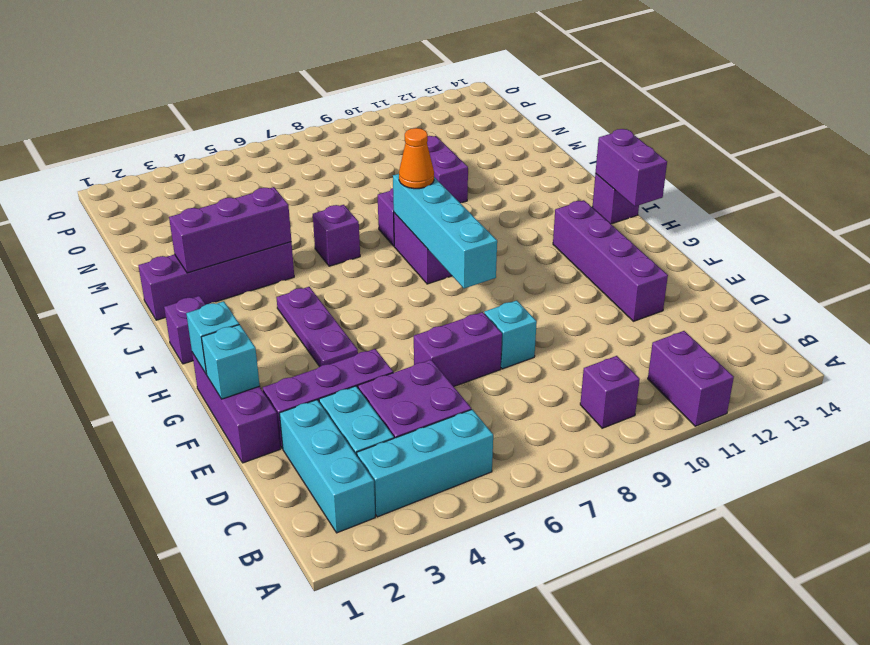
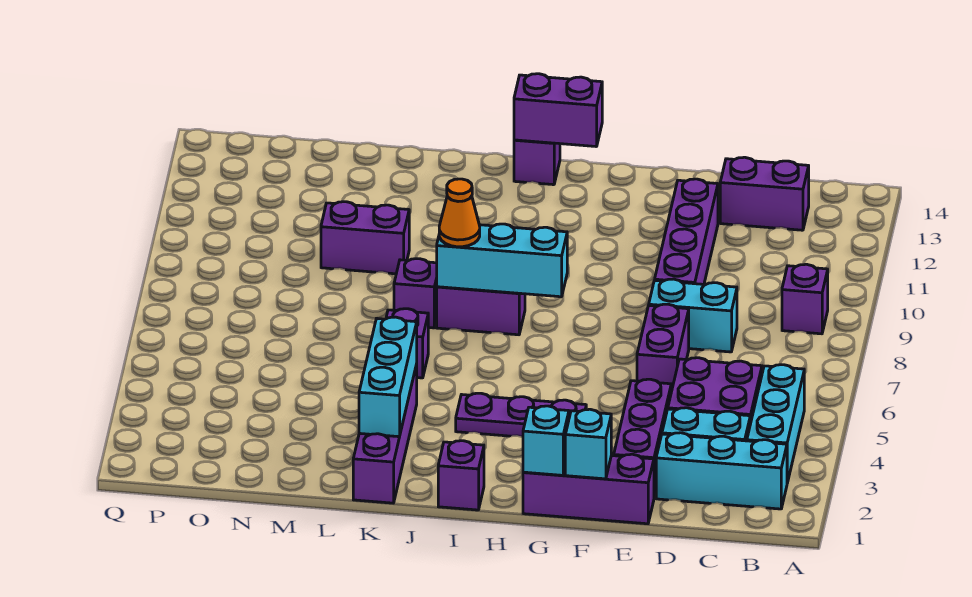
purple brick A11:B11 level 1 -> purple brick C13:D13 level 1
cyan brick E8 level 1 -> cyan brick D8:E8 level 1
purple brick E12:H12 level 1 -> purple brick E9:E12 level 1
cyan brick G8:J8 level 2 -> cyan brick H8:J8 level 2
purple brick K2:K4 level 2 -> cyan brick K2:K4 level 2

